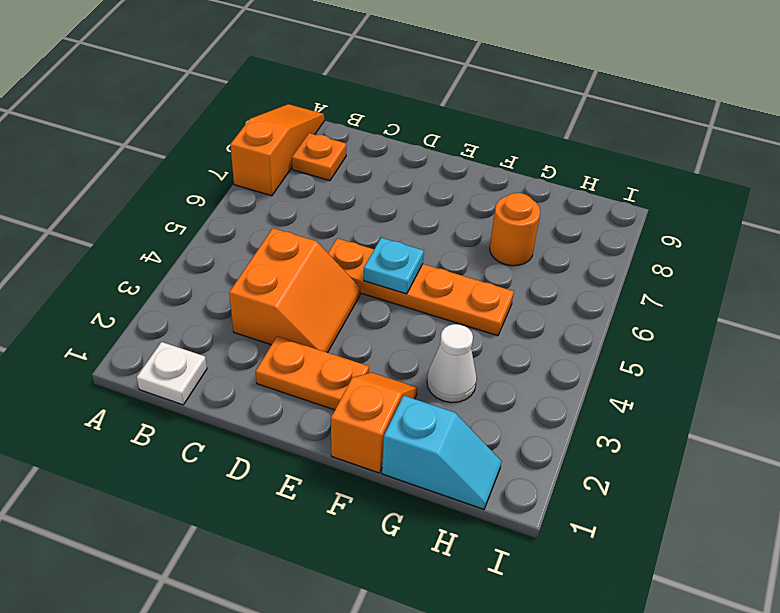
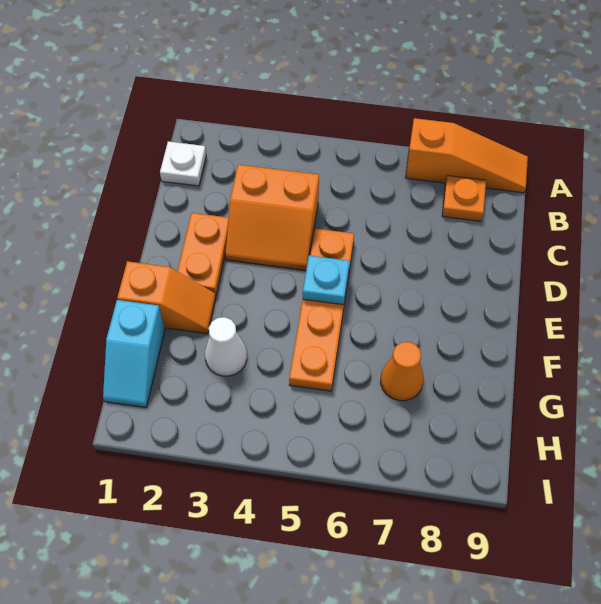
orange round brick G7 level 1 -> orange cone G7 level 1

